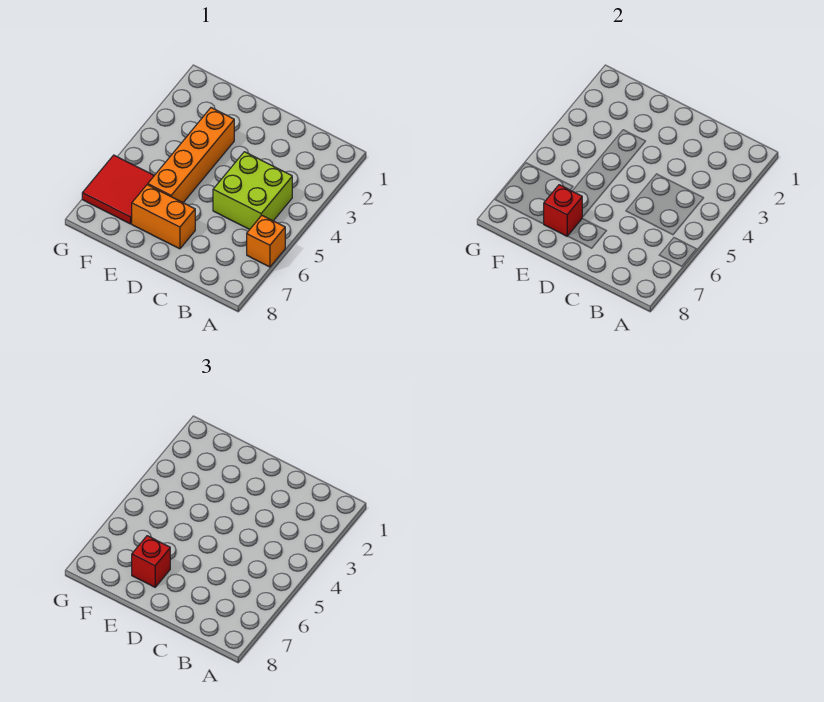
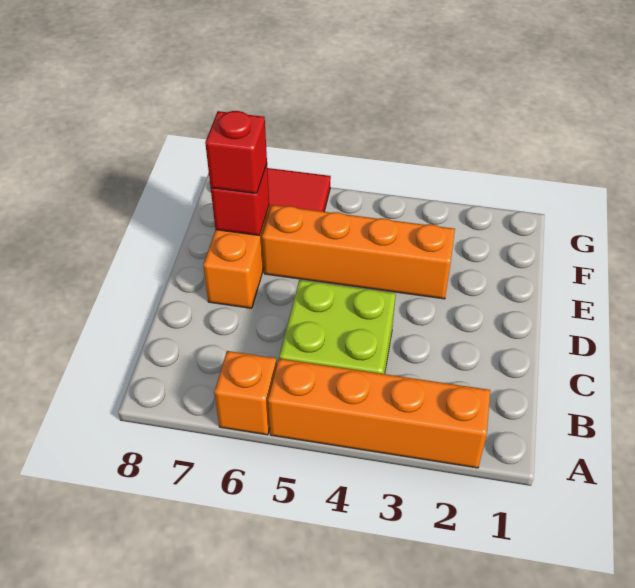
none -> orange brick A2:A5 level 1

